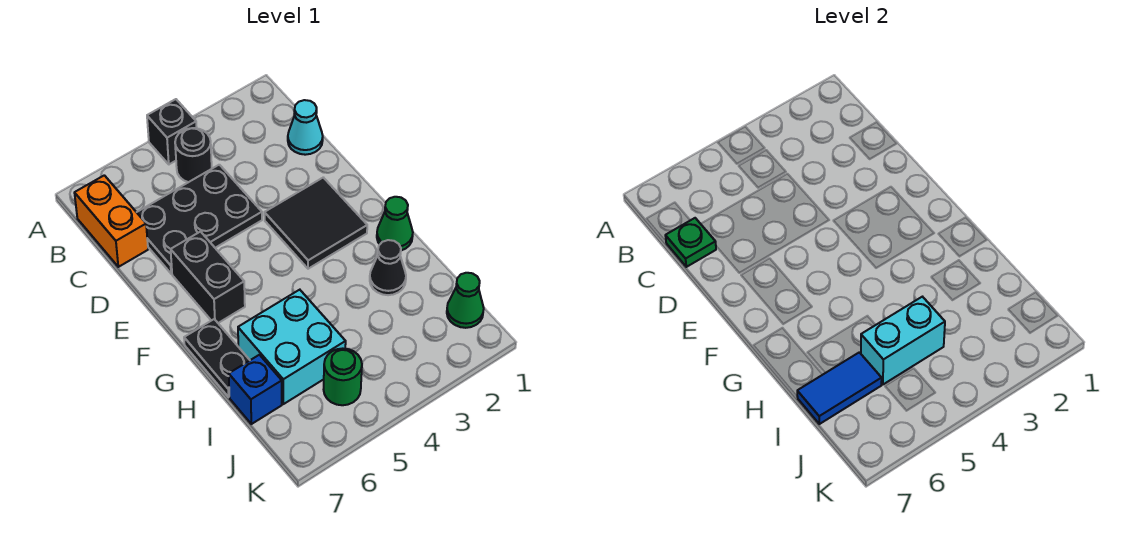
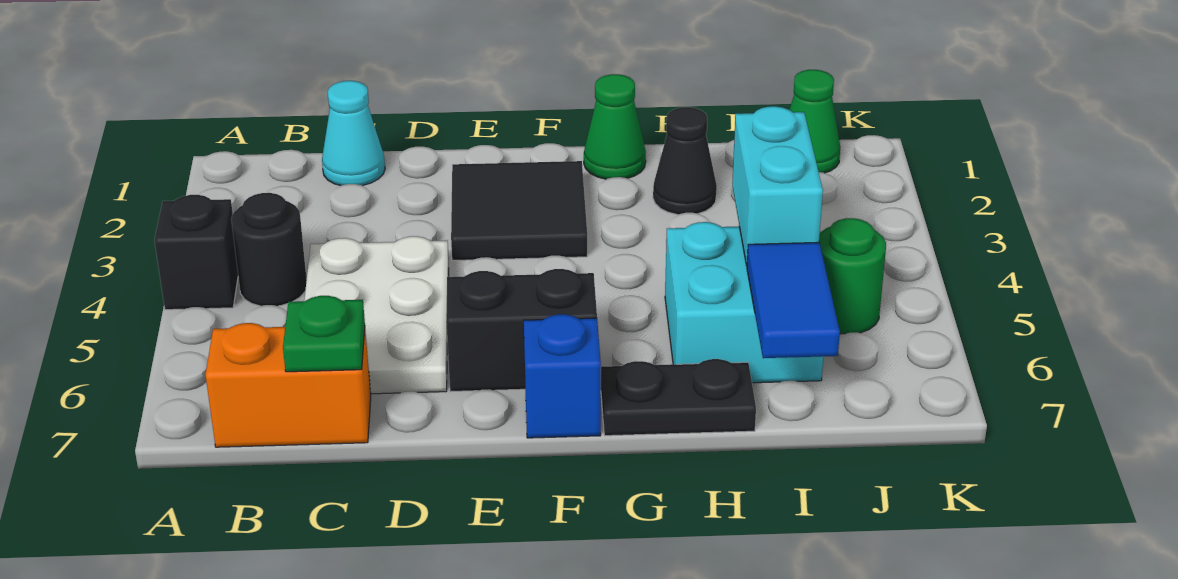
black plate C4:D6 level 1 -> white plate C4:D6 level 1
blue brick I7 level 1 -> blue brick F7 level 1

